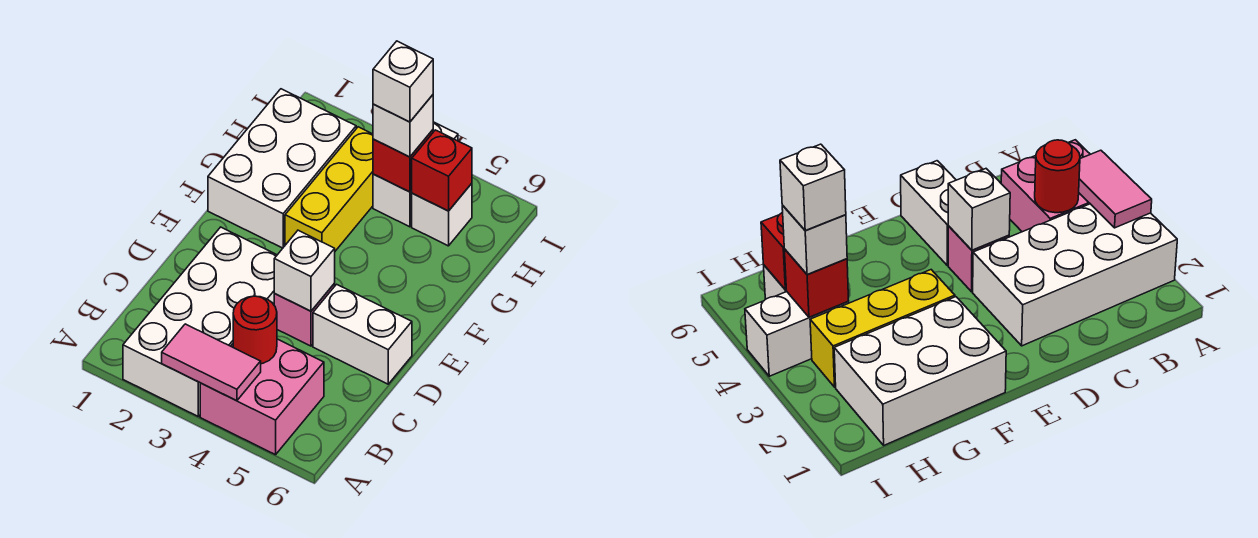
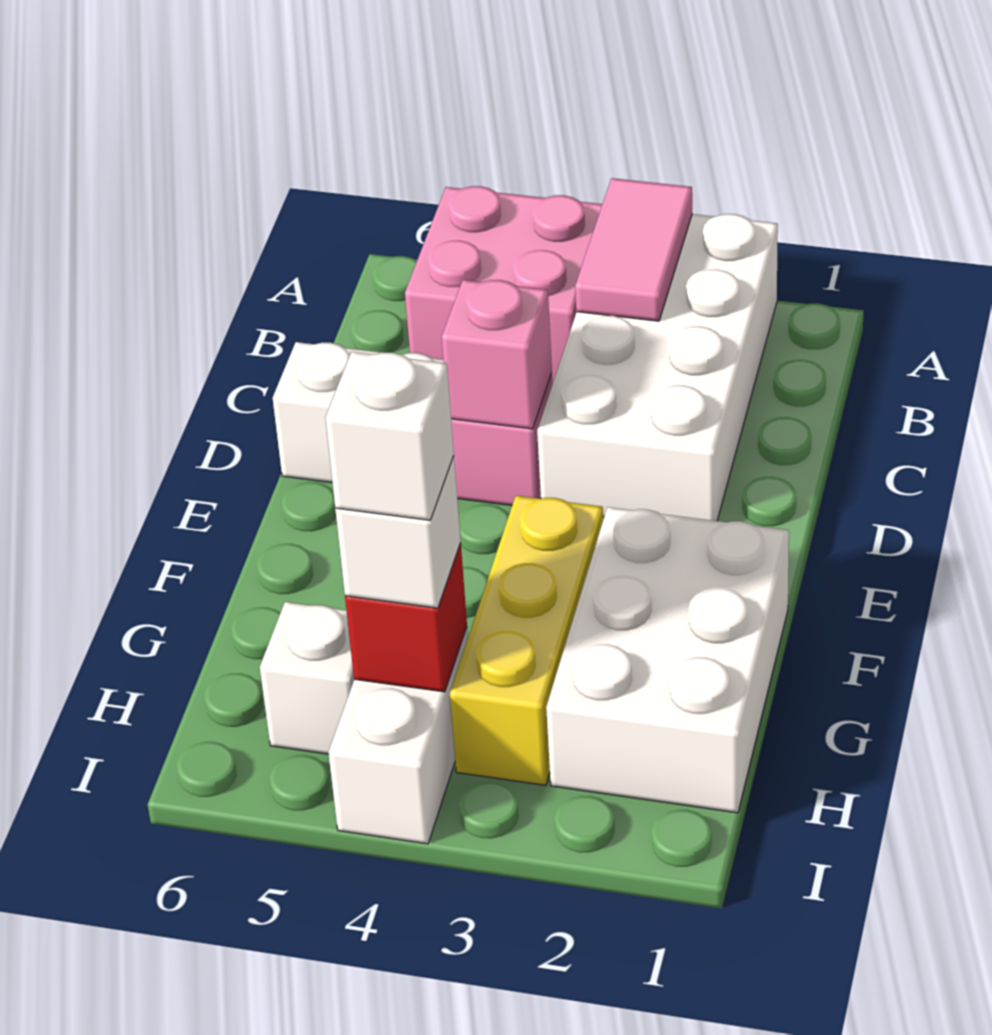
pink tile A3:A4 level 2 -> pink tile A3:B3 level 2
red round brick B4 level 2 -> none
white brick D4 level 2 -> pink brick D4 level 2
red brick H5 level 2 -> none

